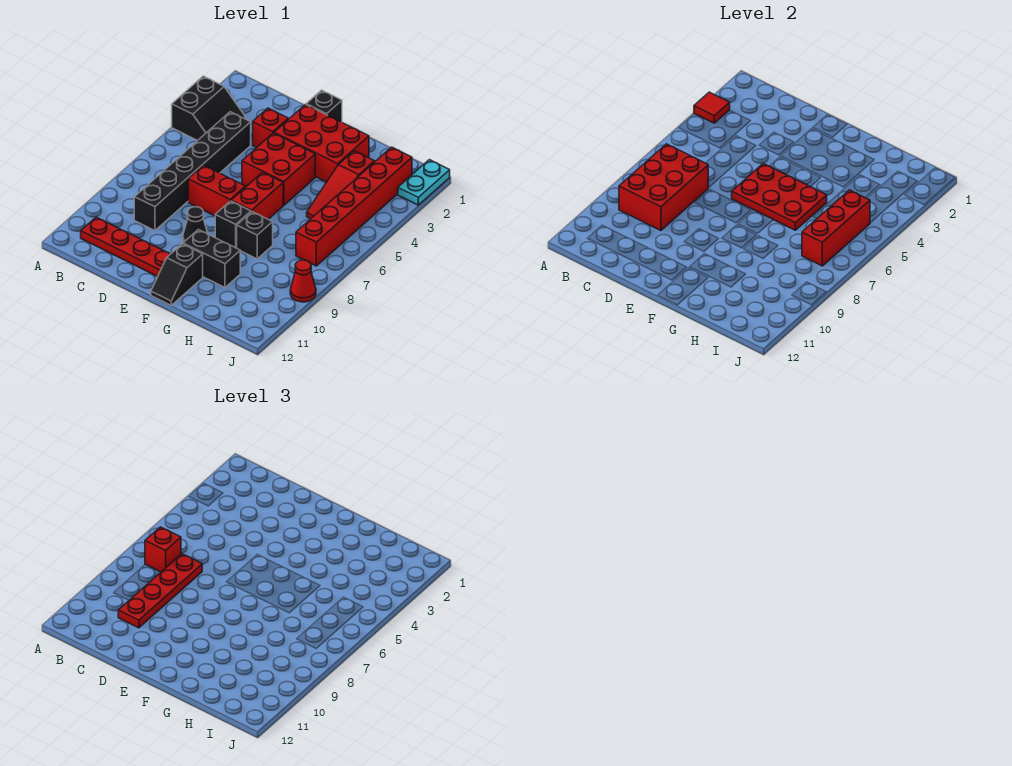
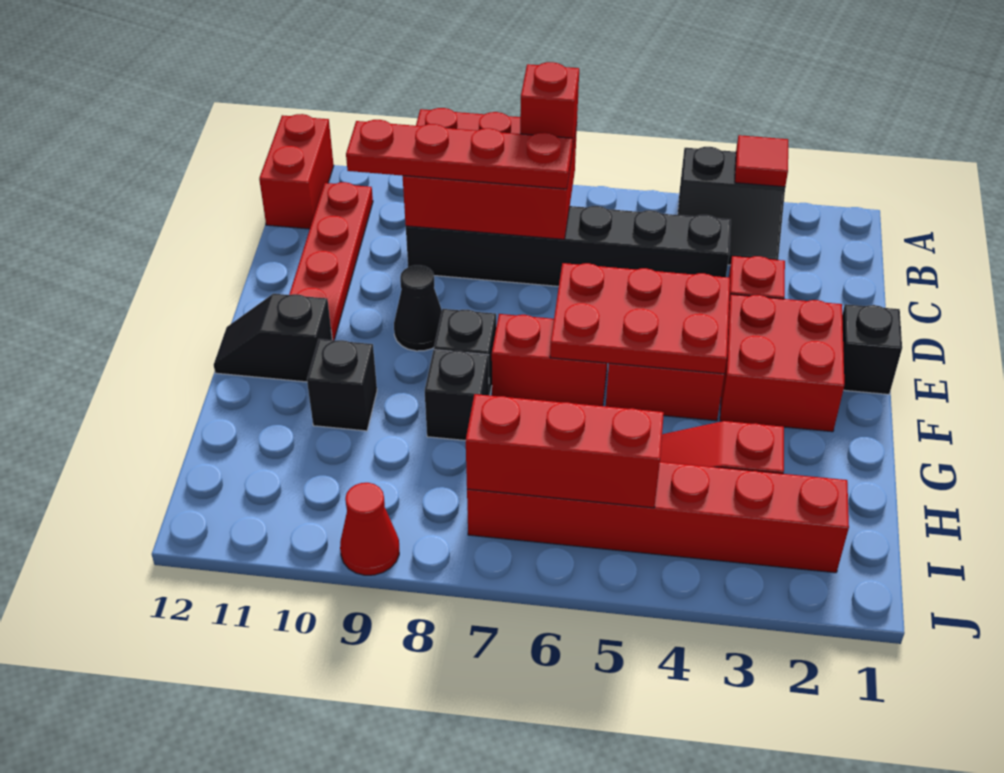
red brick D7:E7 level 1 -> red brick A12:B12 level 1
red brick E2:G3 level 1 -> red brick E2:F3 level 1
red plate E5:G6 level 2 -> red plate E4:F6 level 2
black brick F10:G10 level 1 -> black brick G10 level 1
cyan plate J1:J2 level 1 -> none

